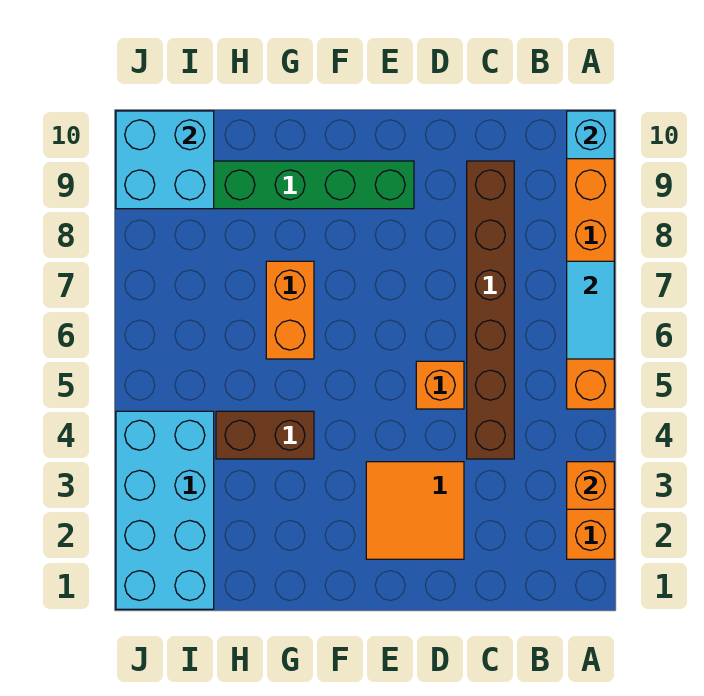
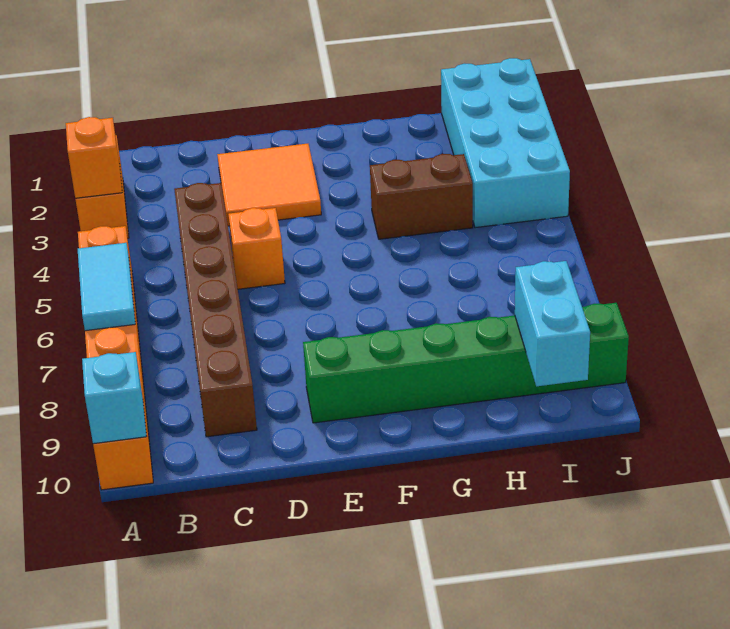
orange brick G6:G7 level 1 -> none
cyan brick I9:J10 level 2 -> cyan brick I9:I10 level 2

